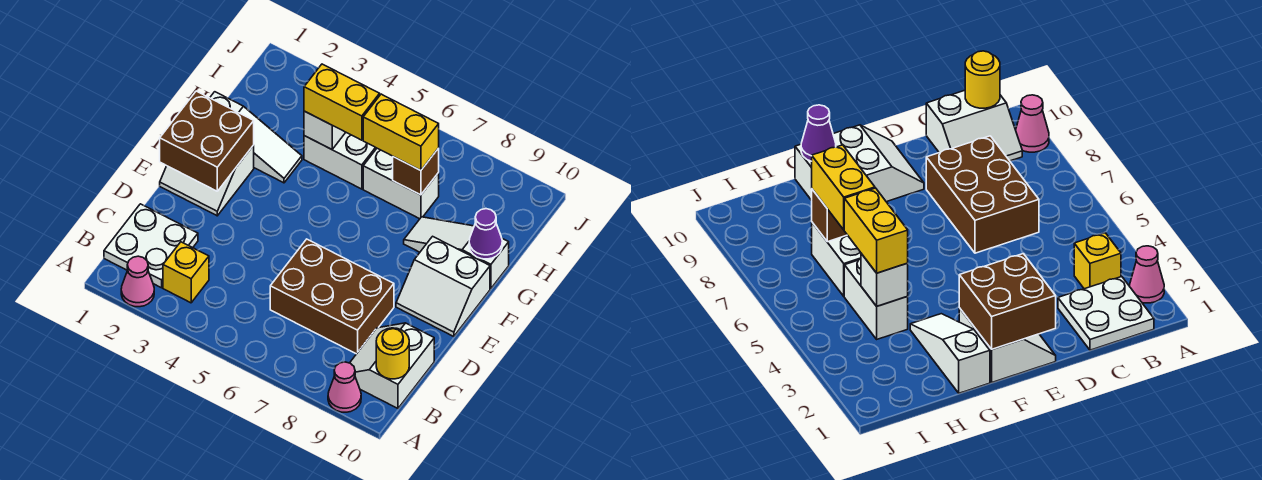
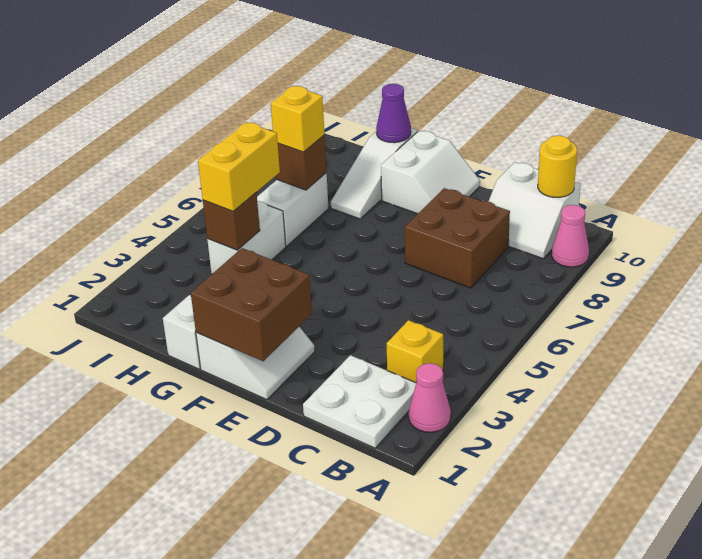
brown brick C6:D8 level 1 -> brown brick C7:D8 level 1
white brick H4 level 2 -> brown brick H4 level 2
yellow brick H6:H7 level 3 -> yellow brick H7 level 3

